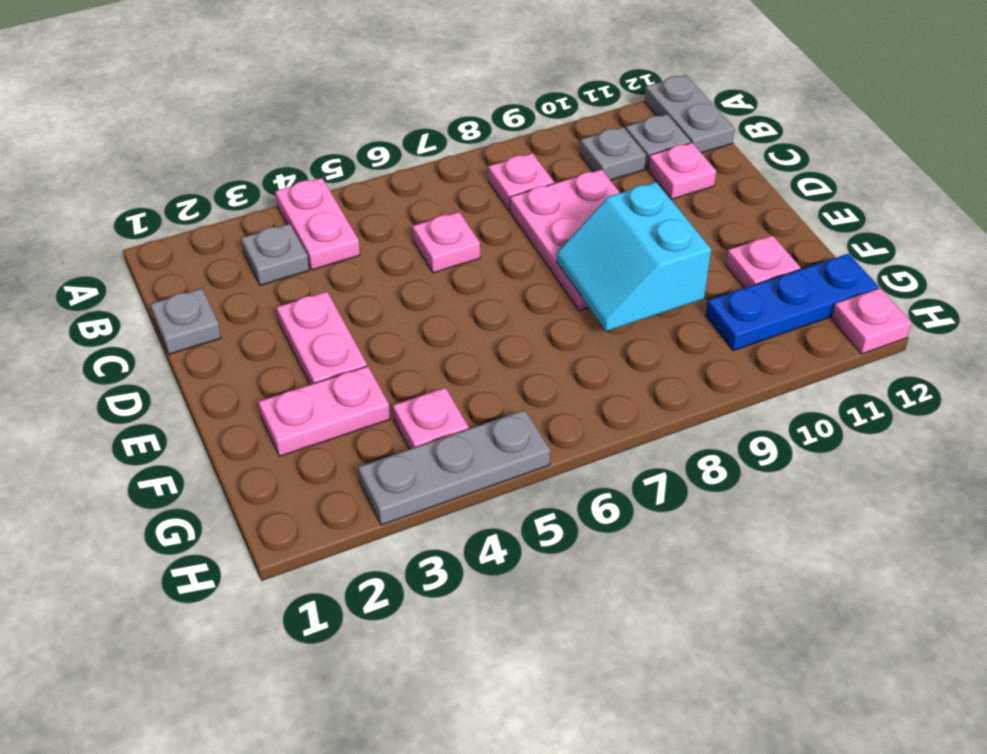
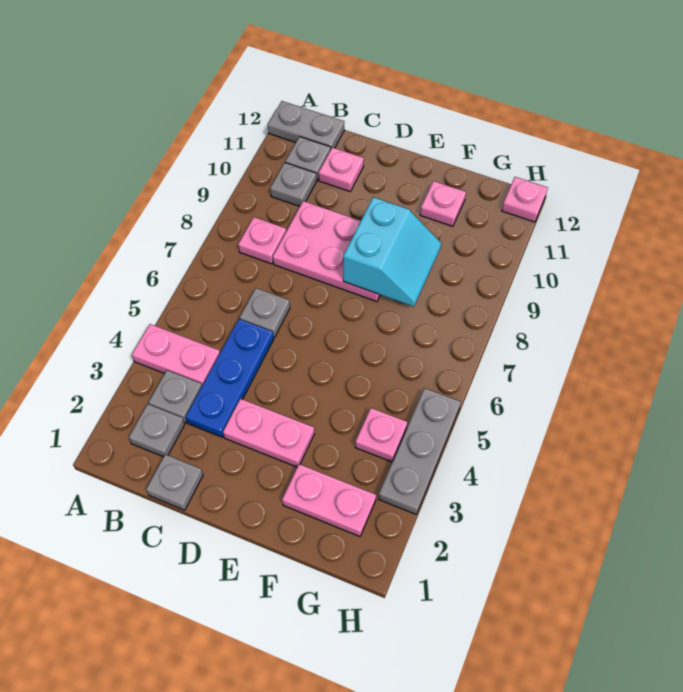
none -> grey plate B2 level 1
pink plate C6 level 1 -> grey plate C6 level 1
cyan slope E8:F9 level 2 top 9 -> cyan slope E8:F9 level 2 top E
pink plate F2:F3 level 1 -> pink plate F2:G2 level 1
blue plate G10:G12 level 1 -> blue plate C3:C5 level 1

